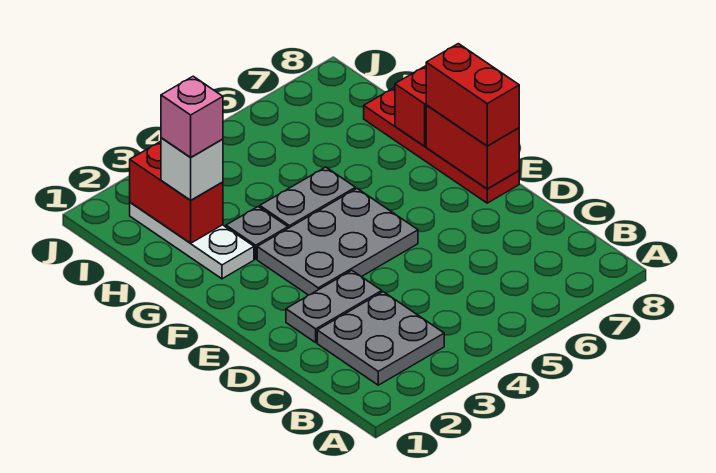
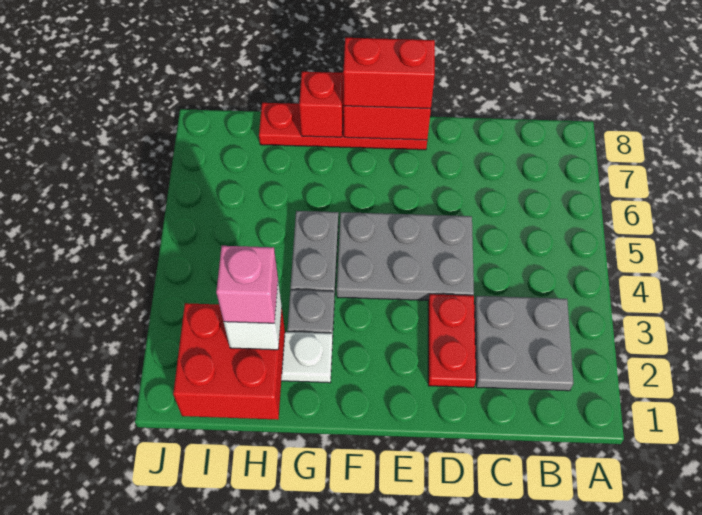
grey plate D2:D3 level 1 -> red plate D2:D3 level 1
grey plate E3:F5 level 1 -> grey plate D4:F5 level 1
red brick H2:I2 level 2 -> red brick H1:I2 level 2

